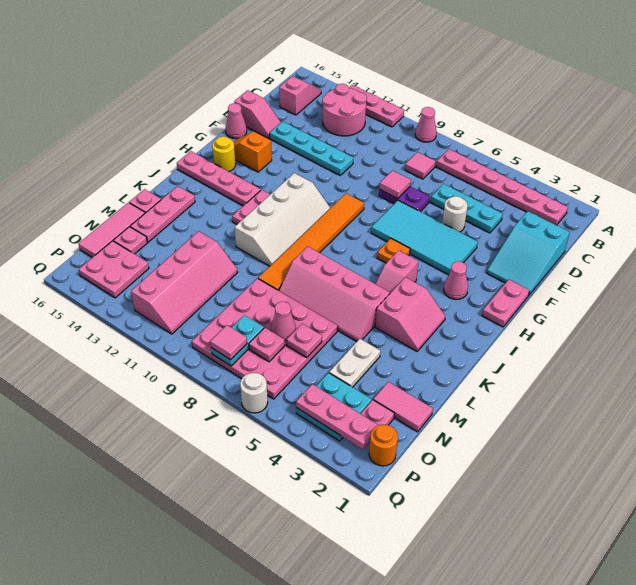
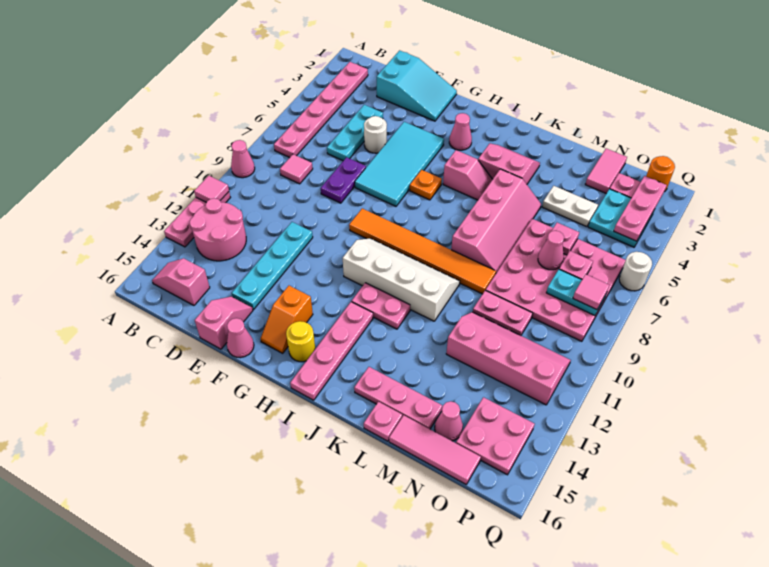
pink tile E8 level 2 -> pink tile A11 level 2
pink plate G1:H1 level 1 -> pink plate M10:N10 level 1
pink plate N15 level 1 -> pink cone N15 level 1

